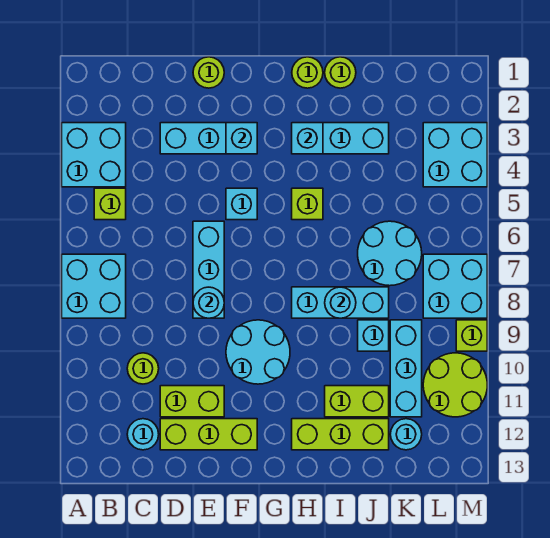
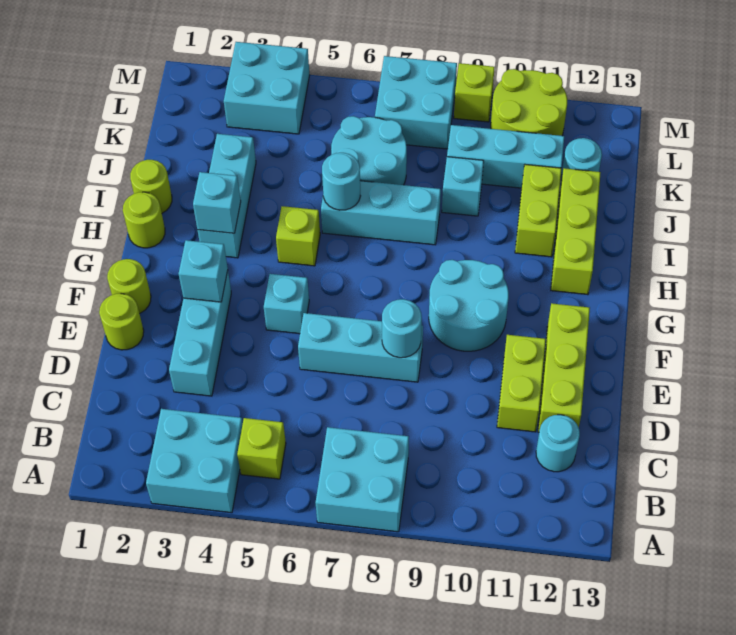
lime round brick C10 level 1 -> lime round brick F1 level 1
cyan brick H8:J8 level 1 -> cyan brick I6:I8 level 1
cyan round brick I8 level 2 -> cyan round brick I6 level 2

